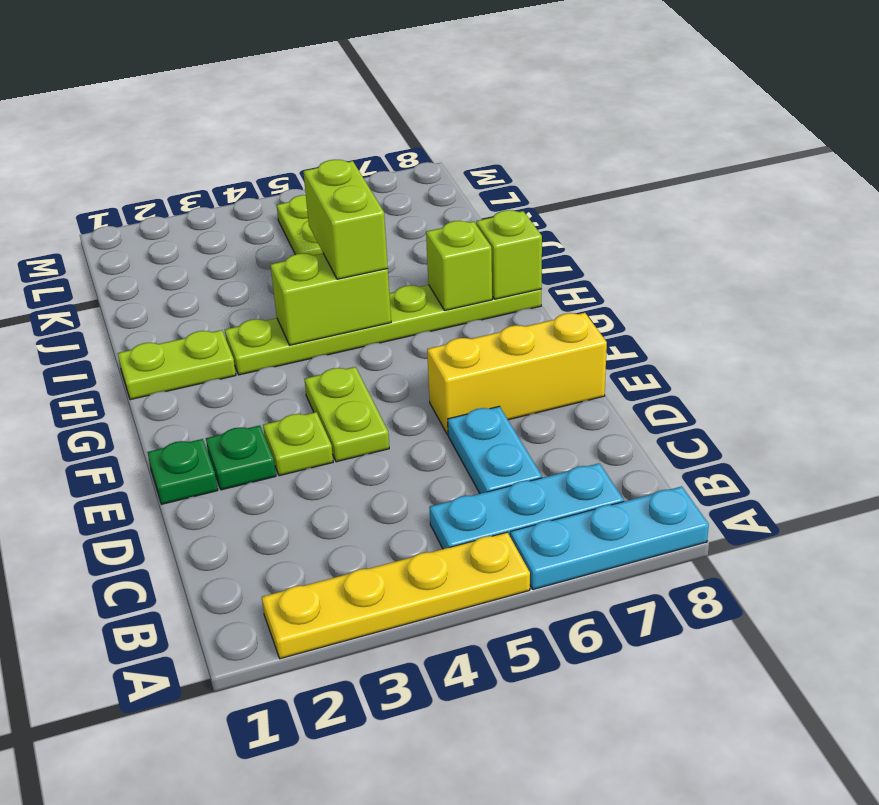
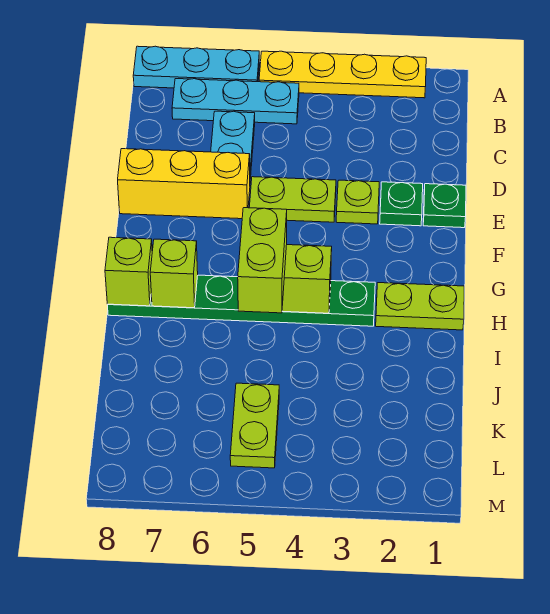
lime plate E4:F4 level 1 -> lime plate E4:E5 level 1
lime plate H3:H8 level 1 -> green plate H3:H8 level 1

